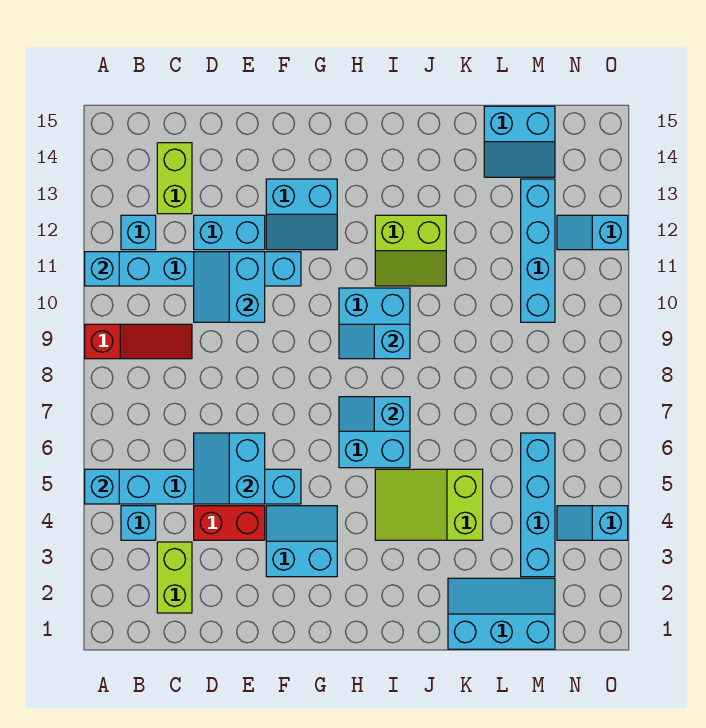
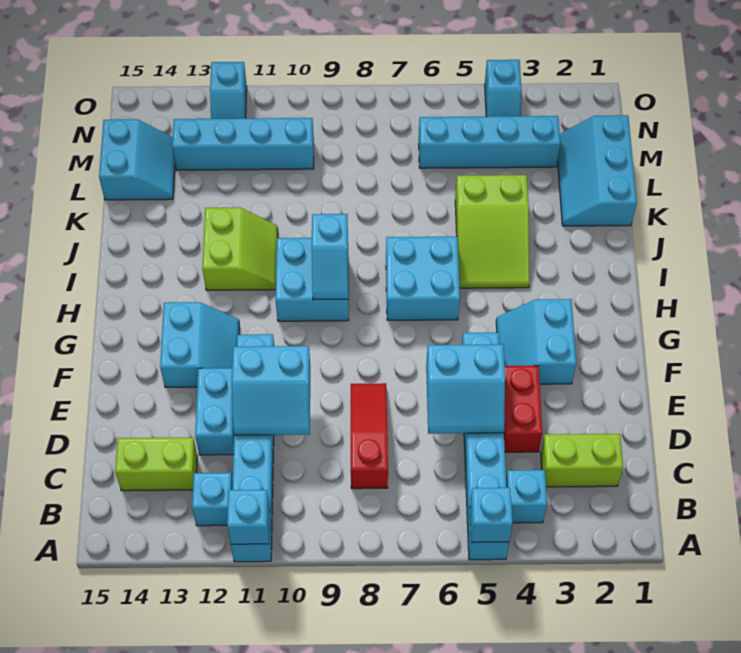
red slope A9:C9 level 1 top A -> red slope C8:E8 level 1 top C
cyan slope H7:I7 level 2 top I -> none

